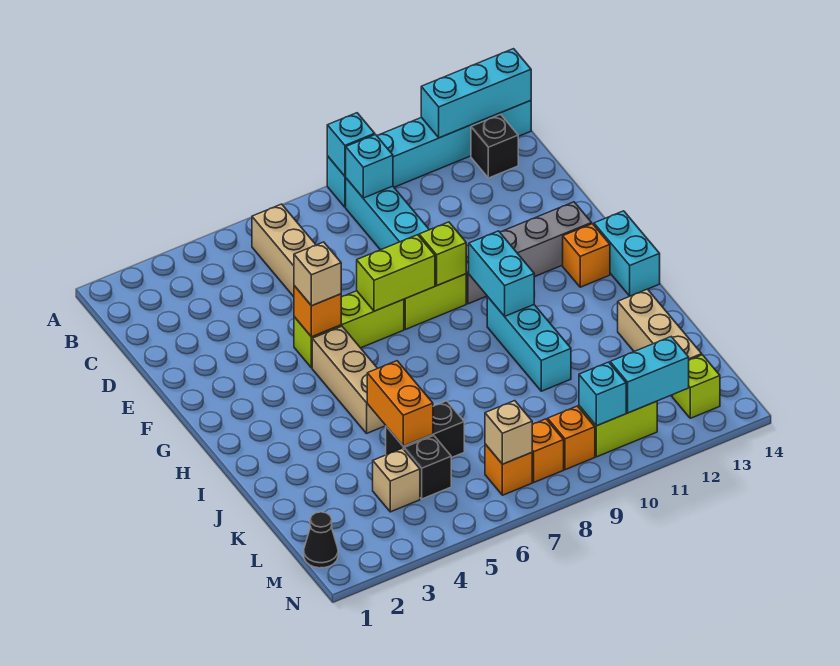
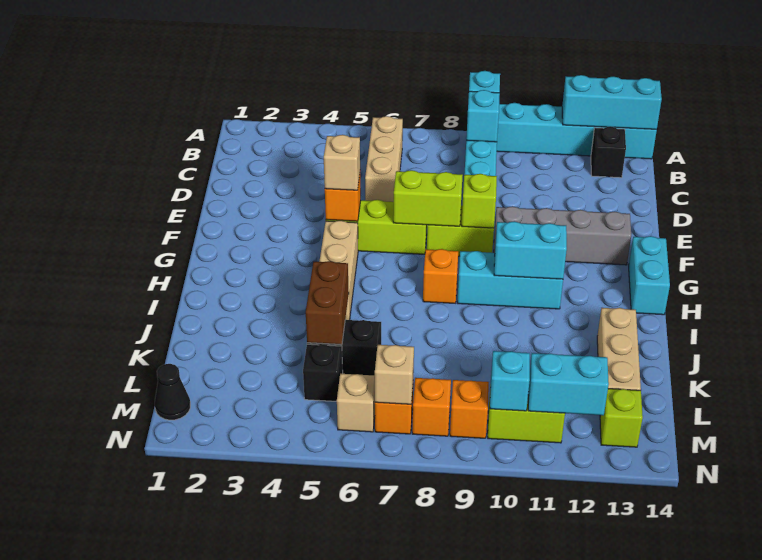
cyan brick G10:H10 level 2 -> cyan brick H10:H11 level 2
orange brick G13 level 1 -> orange brick H8 level 1
cyan brick H10:J10 level 1 -> cyan brick H9:H11 level 1
orange brick J5:K5 level 2 -> brown brick J5:K5 level 2
tan brick L4 level 1 -> tan brick M6 level 1

